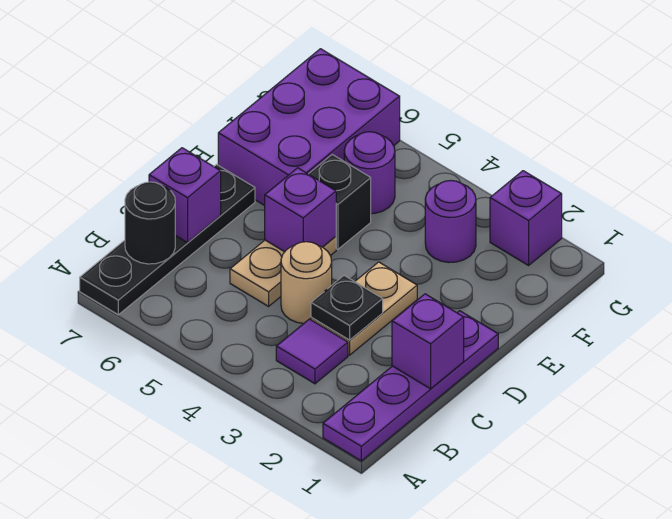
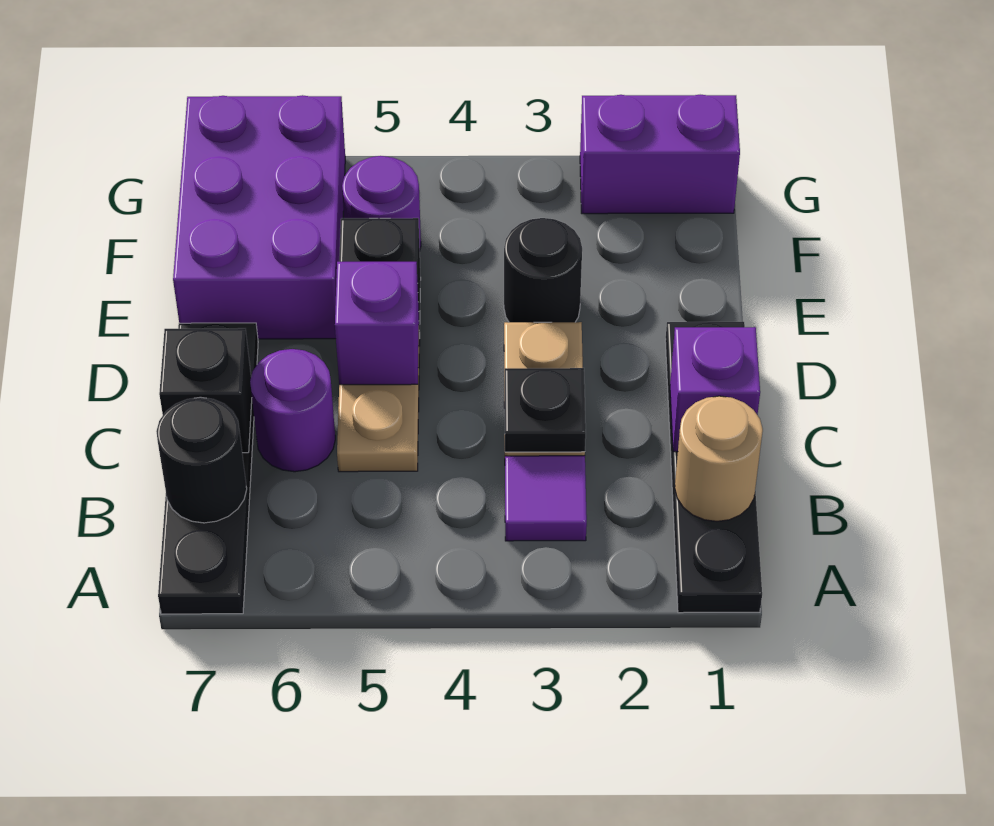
purple plate A1:D1 level 1 -> black plate A1:D1 level 1
tan round brick C4 level 1 -> tan round brick B1 level 2
purple brick C7 level 2 -> black brick C7 level 2
none -> black round brick E3 level 1
purple round brick F3 level 1 -> purple round brick C6 level 1
purple brick G2 level 1 -> purple brick G1:G2 level 1

